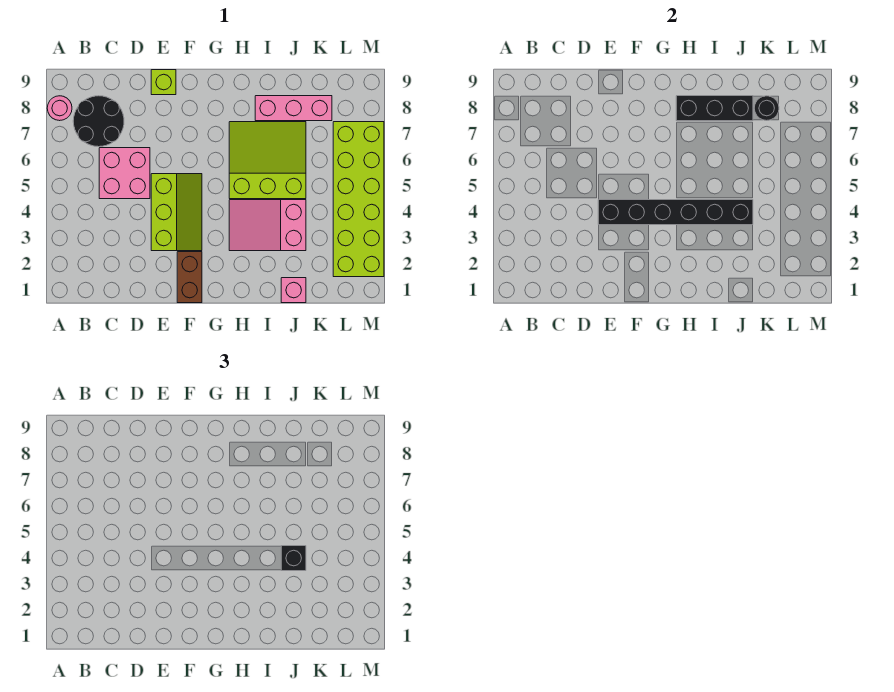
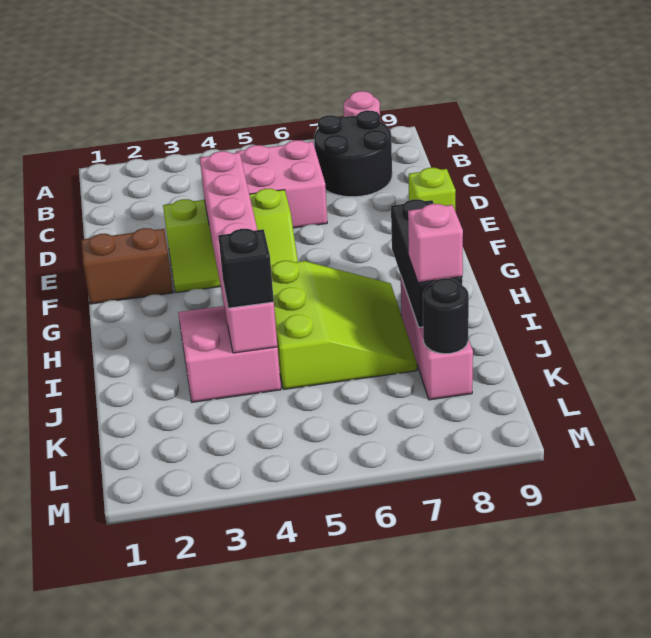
black brick E4:J4 level 2 -> pink brick E4:J4 level 2
pink brick J1 level 1 -> pink brick J8 level 3
lime brick L2:M7 level 1 -> none

